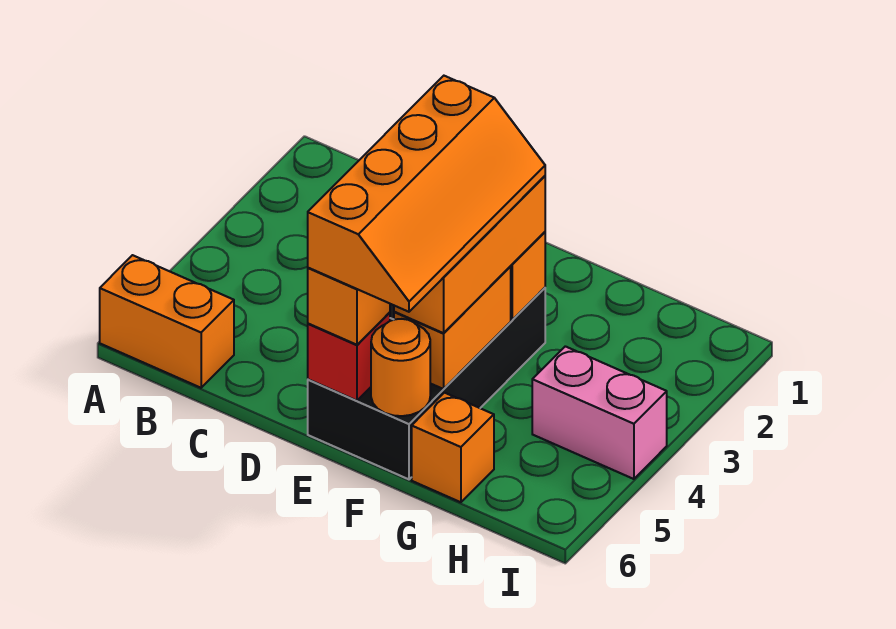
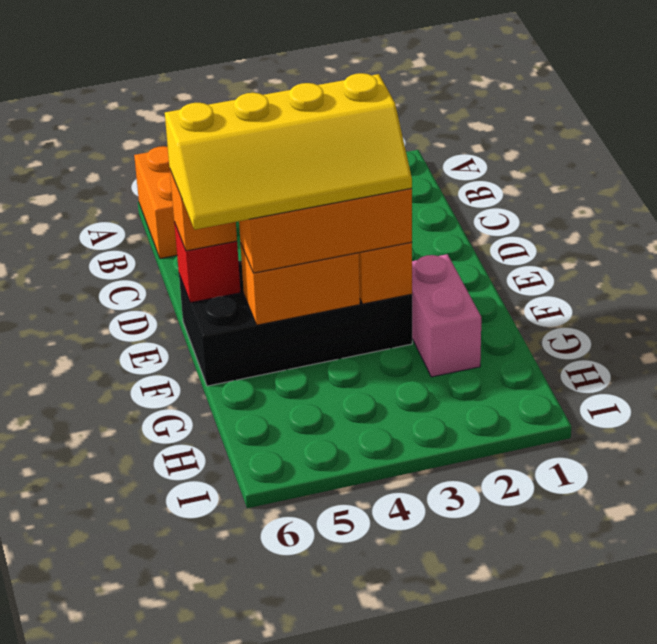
orange slope E3:F6 level 4 top E -> yellow slope E3:F6 level 4 top E
orange round brick F6 level 2 -> none
orange brick G6 level 1 -> none
pink brick H4:I4 level 1 -> pink brick F2:G2 level 1

